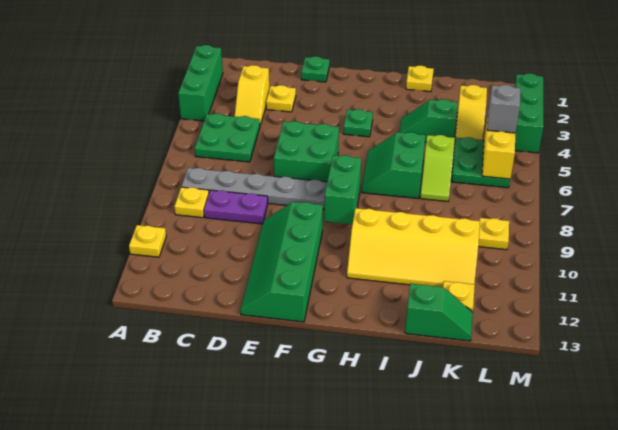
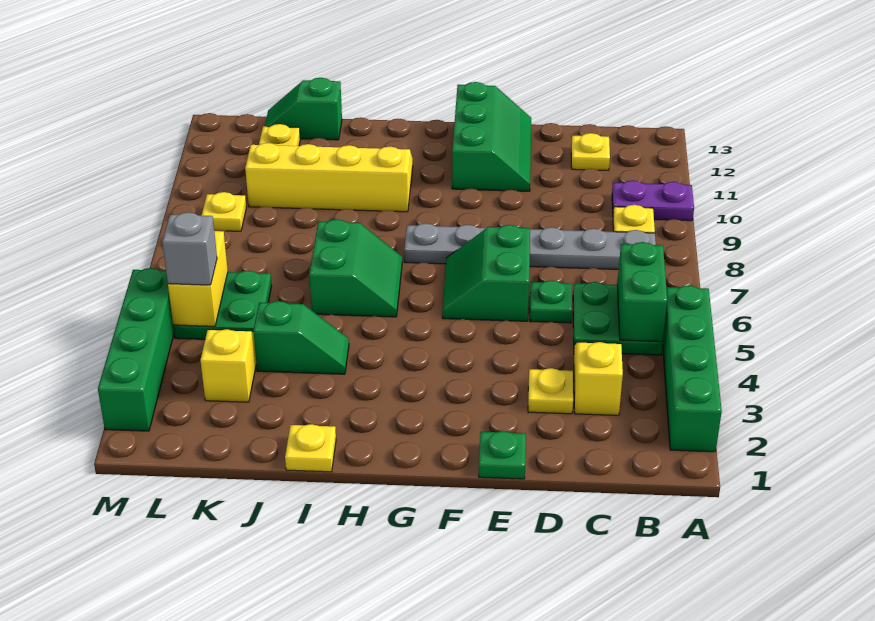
green brick A2:A4 level 1 -> green brick A2:A5 level 1
yellow plate A11 level 1 -> yellow plate C12 level 1
purple plate C9:D9 level 1 -> purple plate A10:B10 level 1
green brick E6:F7 level 1 -> green slope E6:F7 level 1 top E
green slope E10:F13 level 1 top F -> green slope E11:F13 level 1 top F
green plate G4 level 1 -> green plate D6 level 1
green brick G8:G9 level 2 -> green brick B5:B6 level 2
lime slope J6:J7 level 1 top 6 -> none
green brick M2:M4 level 1 -> green brick M2:M5 level 1

